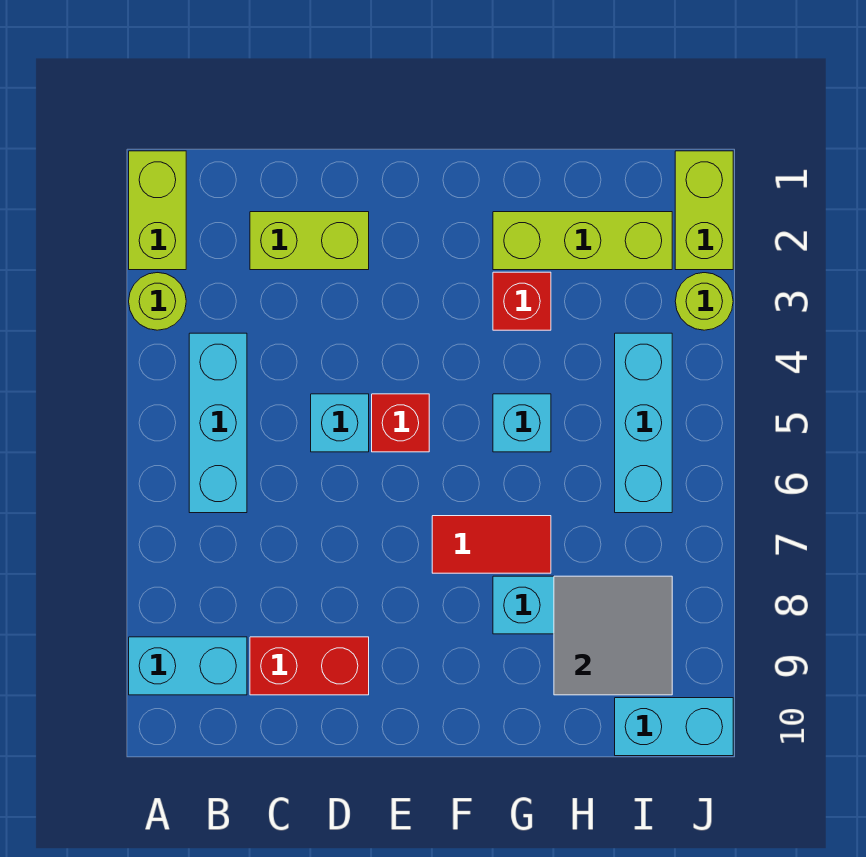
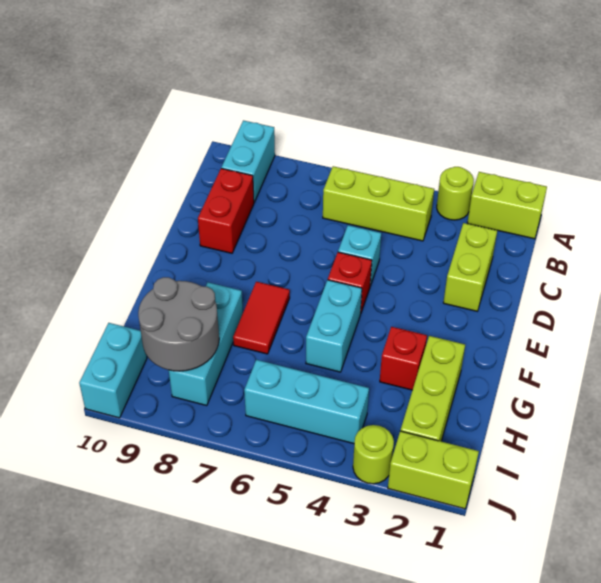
cyan brick B4:B6 level 1 -> lime brick B4:B6 level 1
cyan brick G5 level 1 -> cyan brick F5:G5 level 1
grey tile H8:I9 level 2 -> grey round brick H8:I9 level 2

